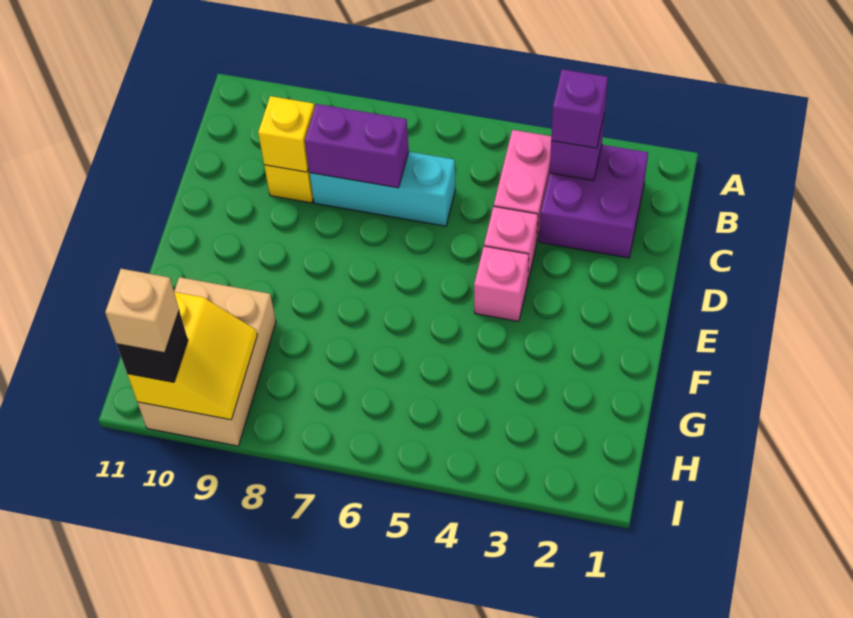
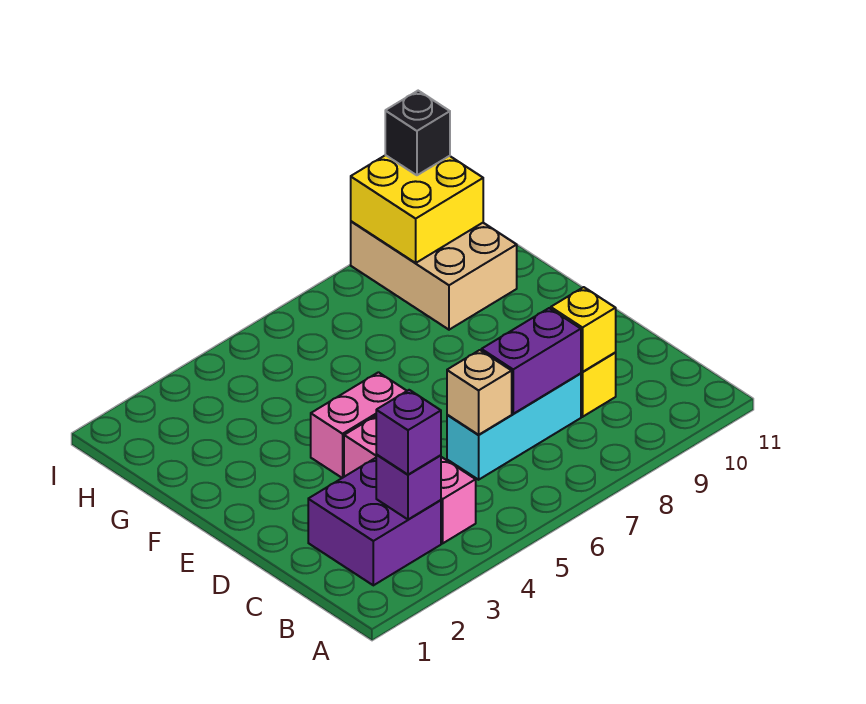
pink brick E4 level 1 -> pink brick E4:E5 level 1
yellow slope H9:I10 level 2 top 10 -> yellow brick H9:I10 level 2
tan brick I10 level 4 -> tan brick C6 level 2

